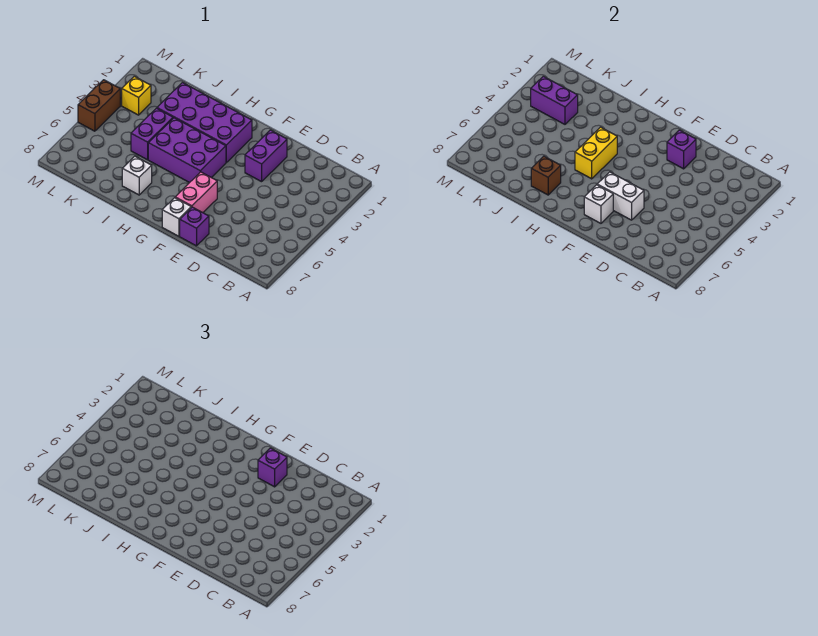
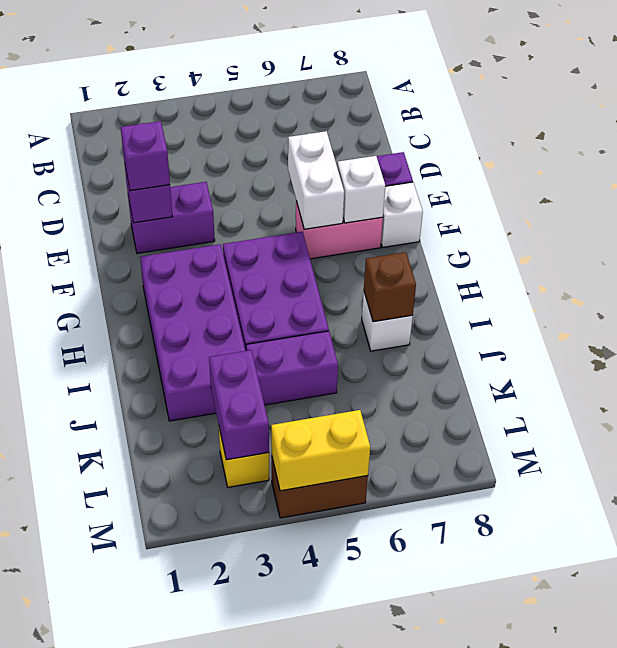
yellow brick H4:H5 level 2 -> yellow brick M4:M5 level 2

